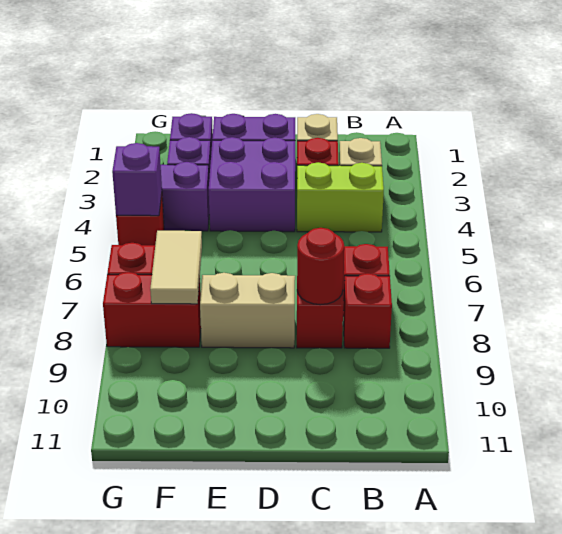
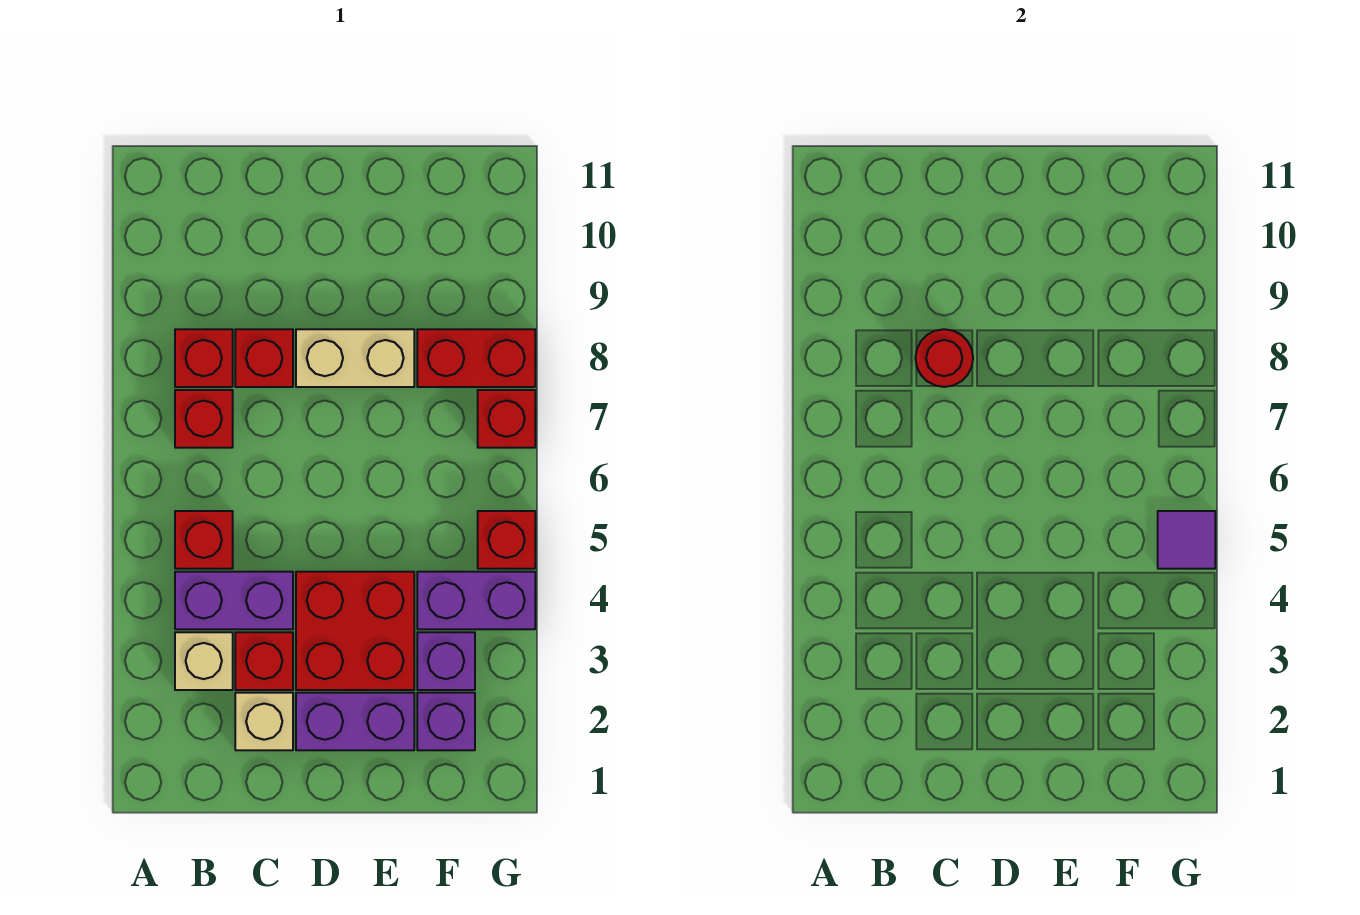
lime brick B4:C4 level 1 -> purple brick B4:C4 level 1
none -> red brick B5 level 1
purple brick D3:E4 level 1 -> red brick D3:E4 level 1
tan tile F7:F8 level 2 -> none
purple brick G5 level 2 -> purple tile G5 level 2

